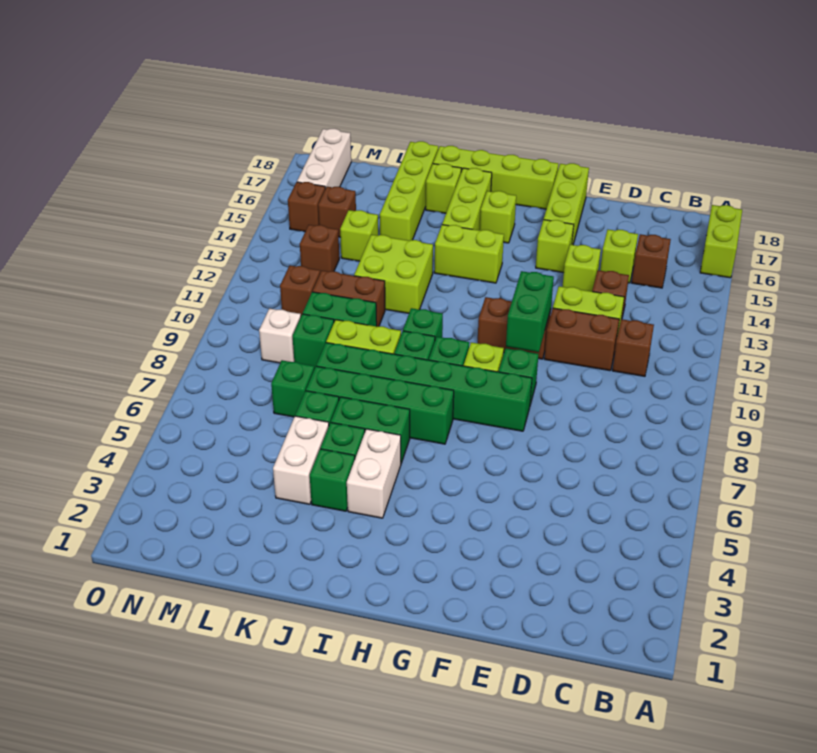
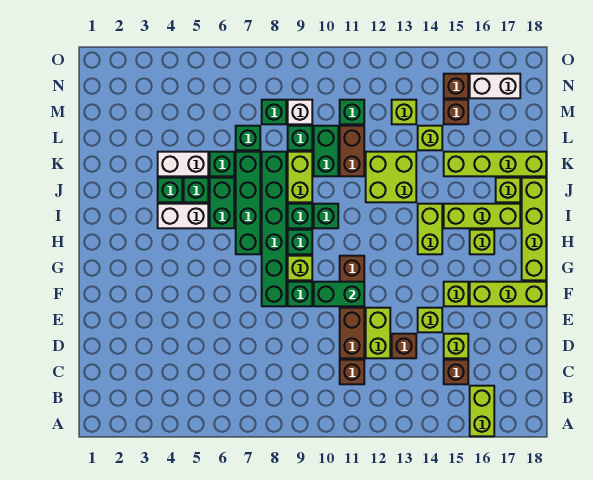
lime brick A16:A17 level 1 -> lime brick A16:B16 level 1
none -> green brick M8 level 1
brown brick M11 level 1 -> green brick M11 level 1
brown brick M13 level 1 -> lime brick M13 level 1
white brick N16:N18 level 1 -> white brick N16:N17 level 1

